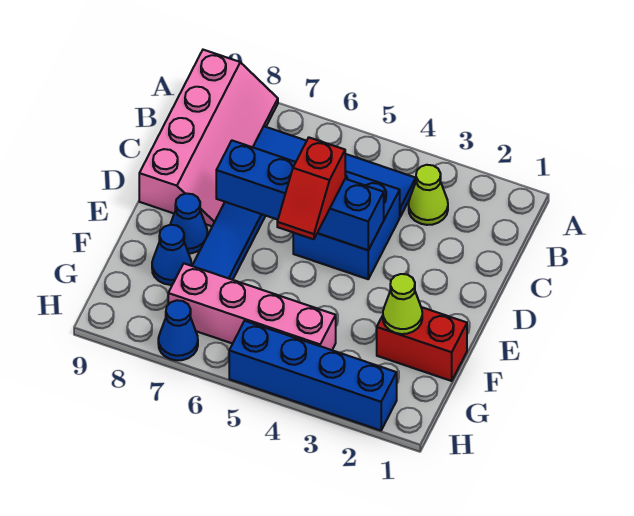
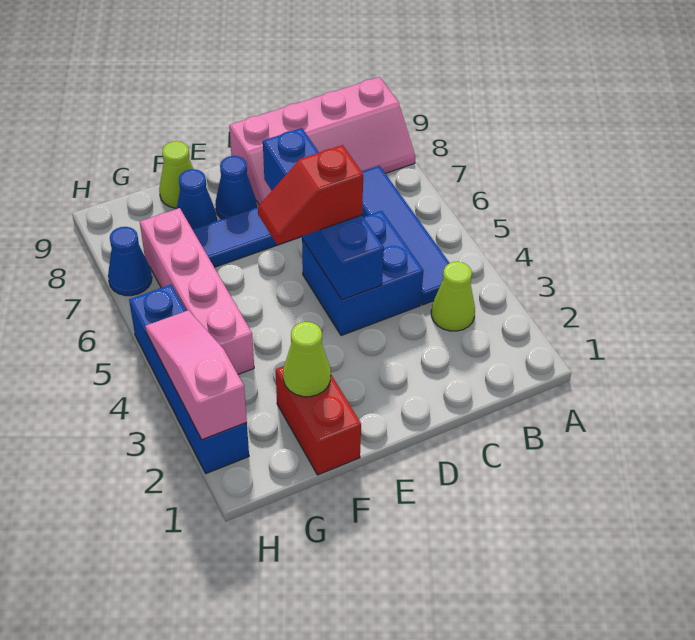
none -> lime cone F9 level 1
none -> pink slope H2:H4 level 2 top 2

